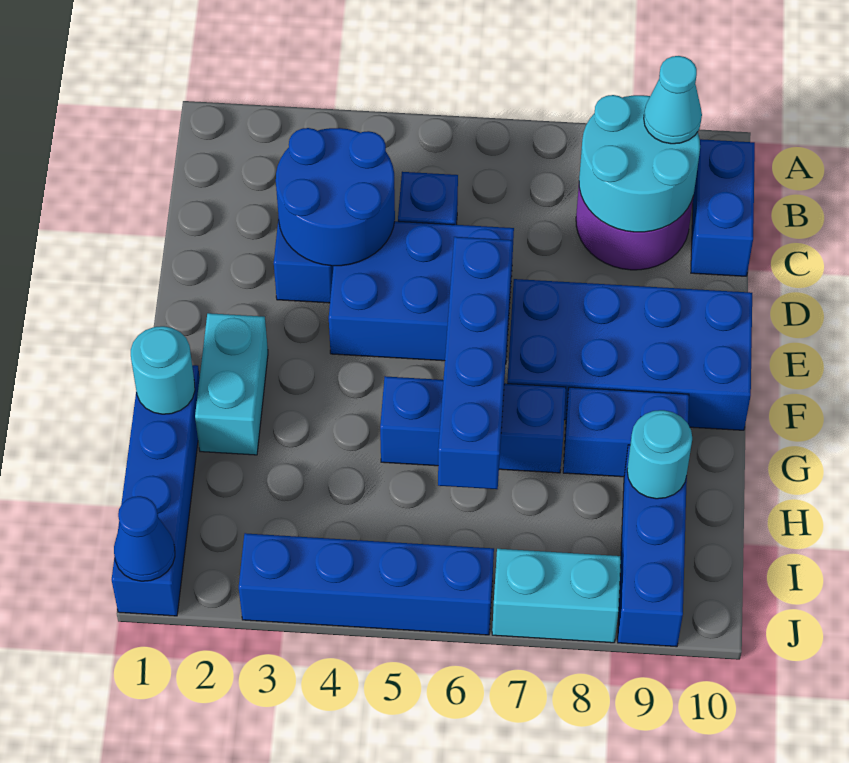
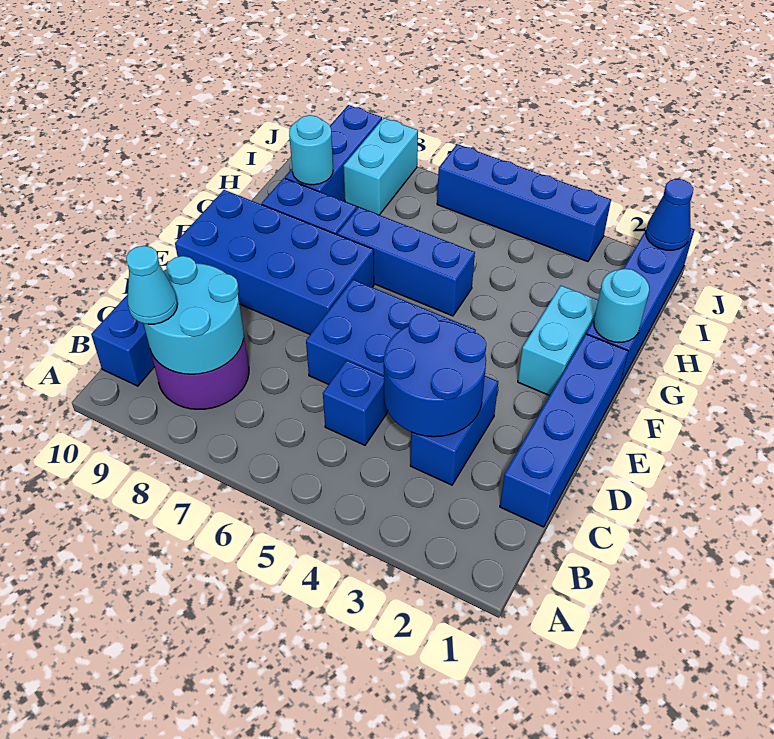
blue brick E6:H6 level 2 -> blue brick C1:F1 level 1
cyan brick J7:J8 level 1 -> cyan brick I8:J8 level 1

